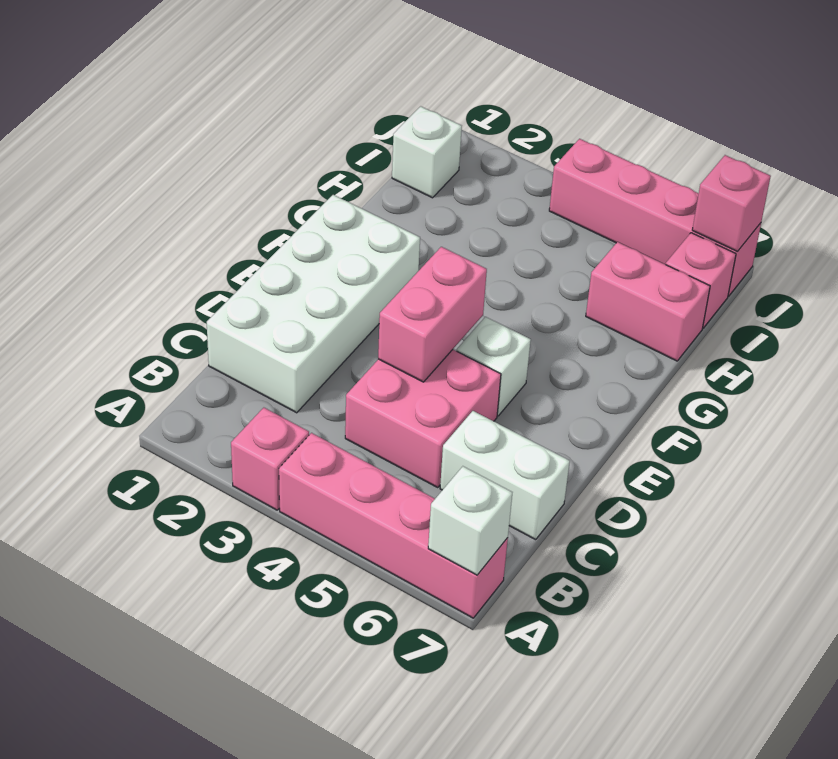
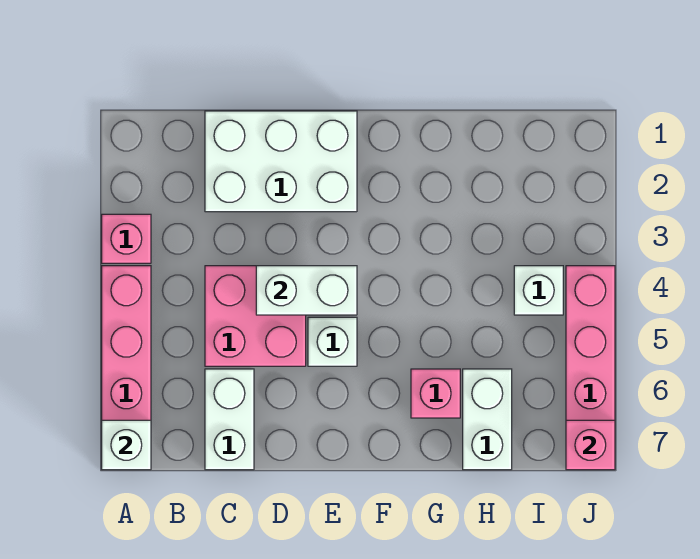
white brick C1:F2 level 1 -> white brick C1:E2 level 1
pink brick D4:E4 level 2 -> white brick D4:E4 level 2
pink brick H6:H7 level 1 -> white brick H6:H7 level 1
white brick I1 level 1 -> white brick I4 level 1
pink brick I7 level 1 -> pink brick G6 level 1

